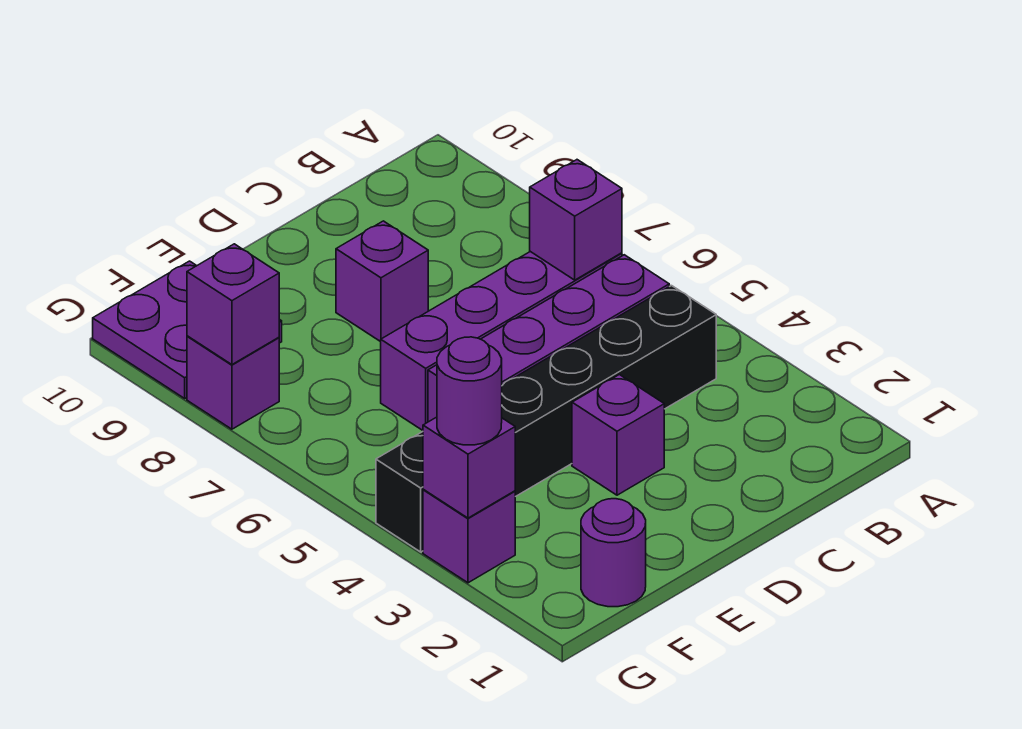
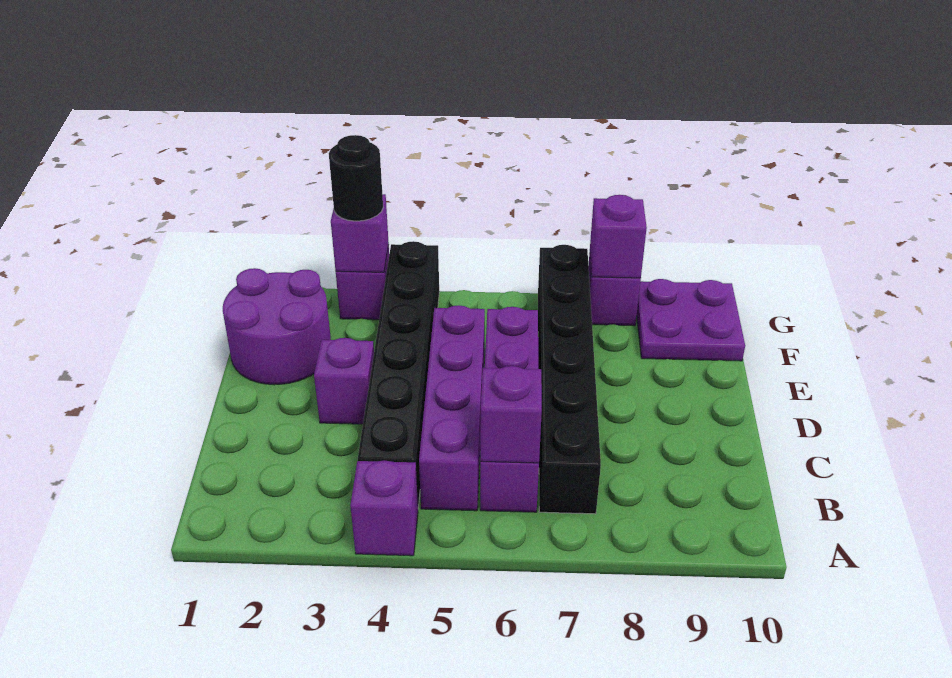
none -> black brick B7:G7 level 1
purple brick D8 level 1 -> purple brick A4 level 1
purple round brick F1 level 1 -> purple round brick E1:F2 level 1
purple round brick G3 level 3 -> black round brick G3 level 3

